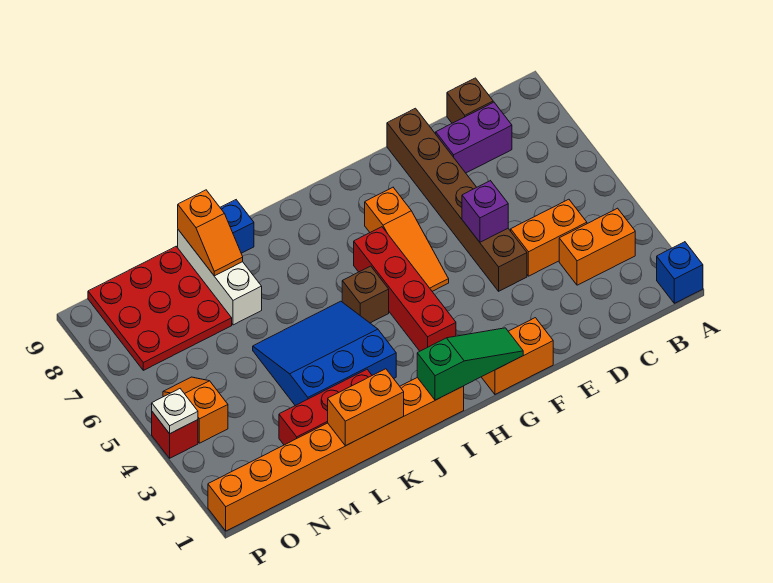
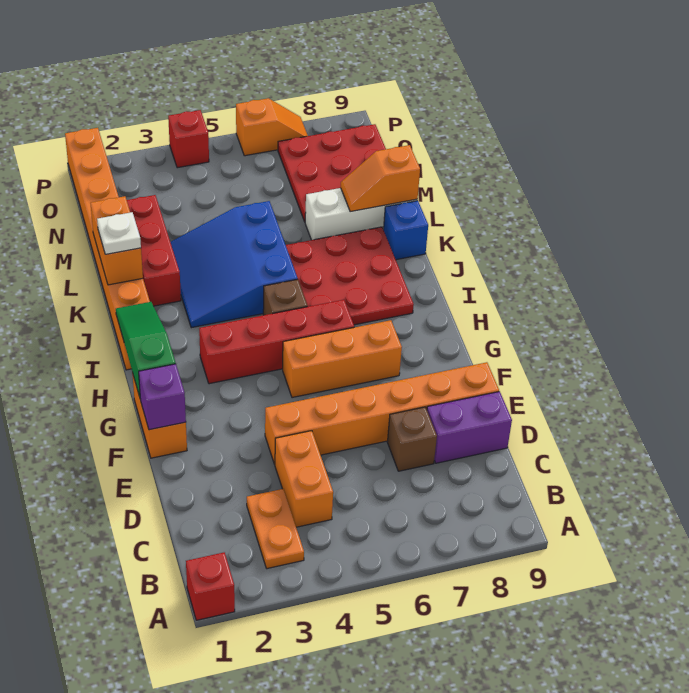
blue brick A1 level 1 -> red brick A1 level 1
orange brick B3:C3 level 1 -> orange plate B3:C3 level 1
purple brick C8:D8 level 1 -> purple brick D8:D9 level 1
brown brick C9 level 1 -> brown brick D7 level 1
brown brick E4:E9 level 1 -> orange brick E4:E9 level 1
purple brick E5 level 2 -> purple brick F1 level 2
green slope G1:I1 level 2 top I -> green slope G1:I1 level 2 top G
orange slope G5:G7 level 1 top 7 -> orange brick G5:G7 level 1
none -> red plate I6:K8 level 1
blue slope J3:L5 level 1 top 3 -> blue slope J3:L5 level 1 top 5
orange slope O4:O5 level 1 top 4 -> orange slope P6:P7 level 1 top 6
white plate P4 level 2 -> white plate K1 level 3

